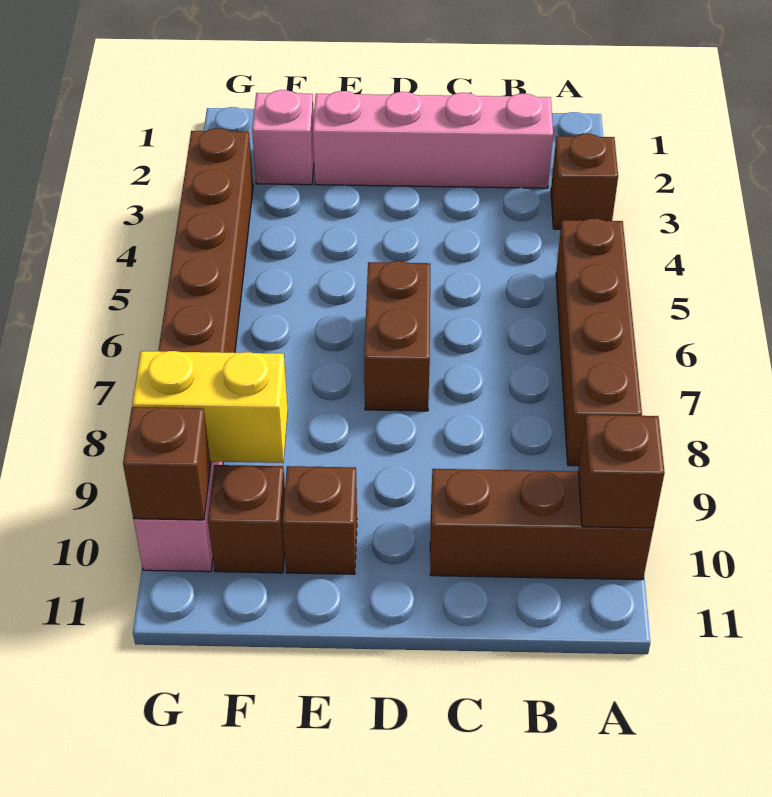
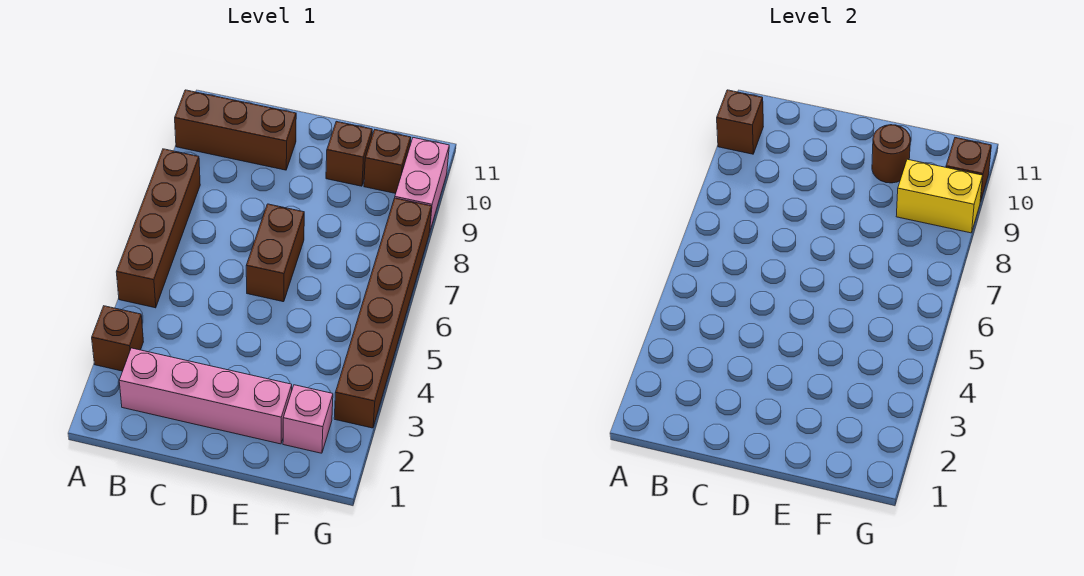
none -> brown round brick E10 level 2

